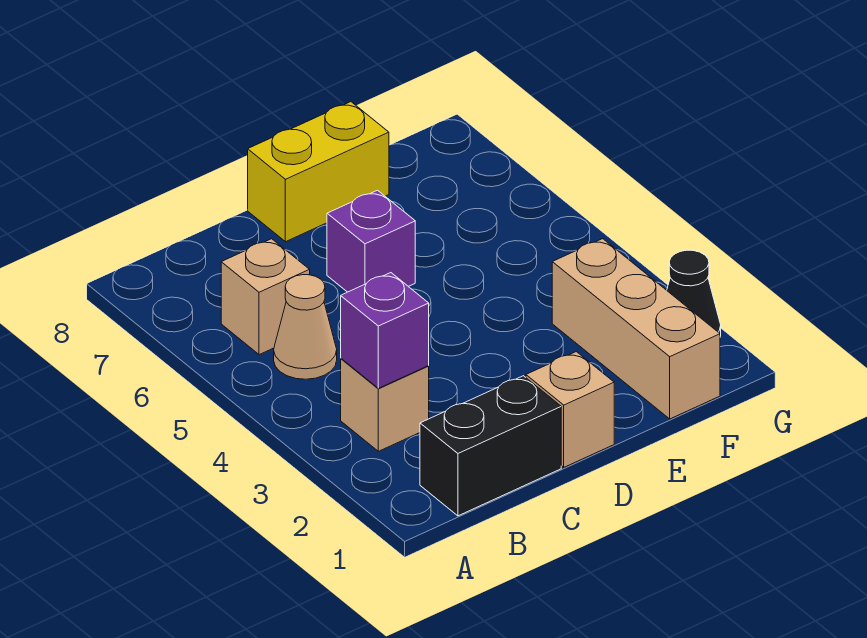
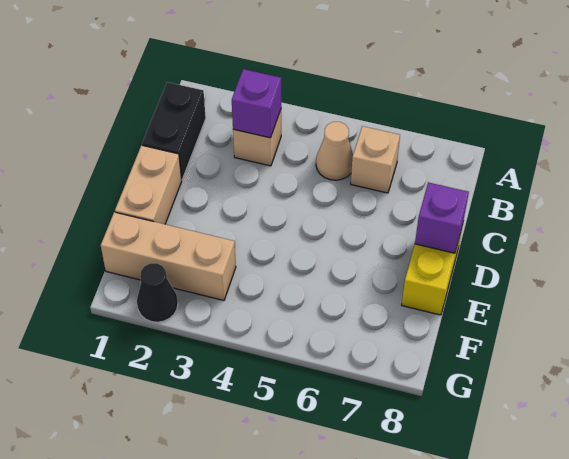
tan brick D1 level 1 -> tan brick D1:E1 level 1
purple brick D6 level 1 -> purple brick D8 level 2

